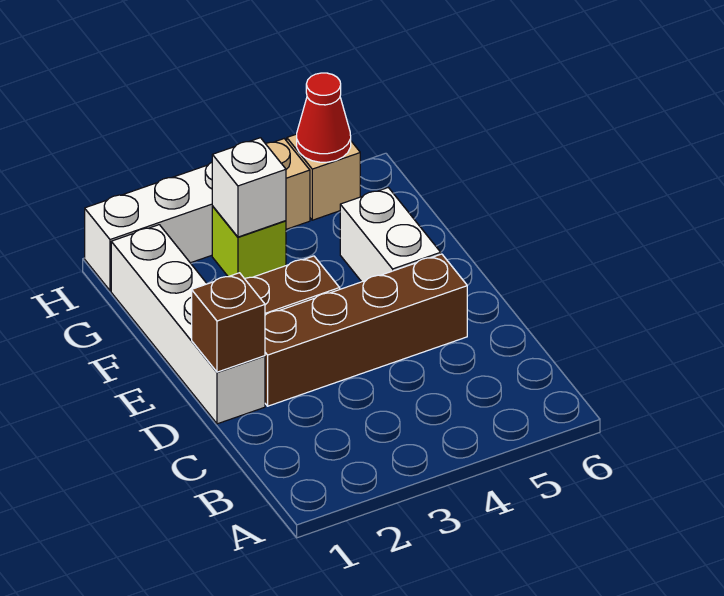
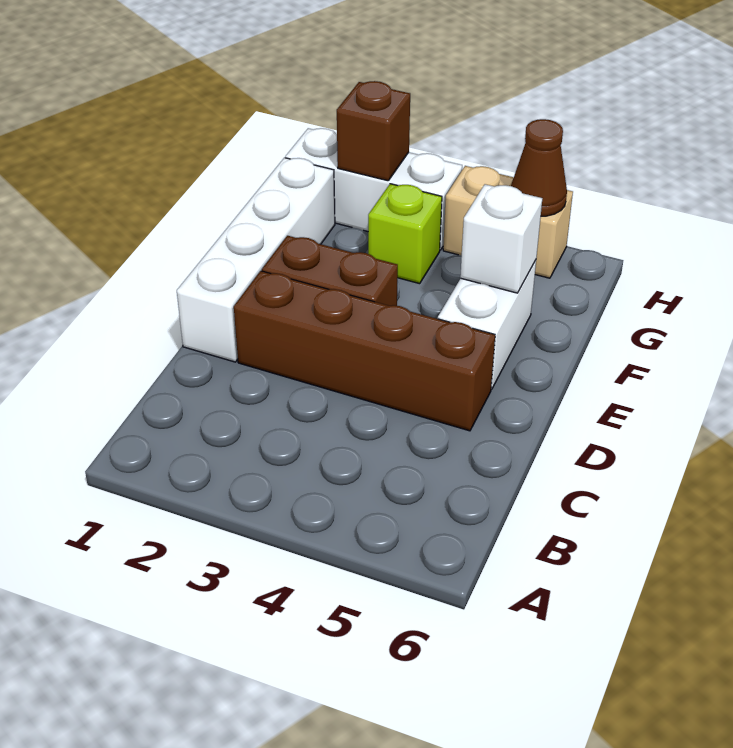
brown brick D1 level 2 -> brown brick H2 level 2
white brick G3 level 2 -> white brick F5 level 2
red cone H5 level 2 -> brown cone H5 level 2

